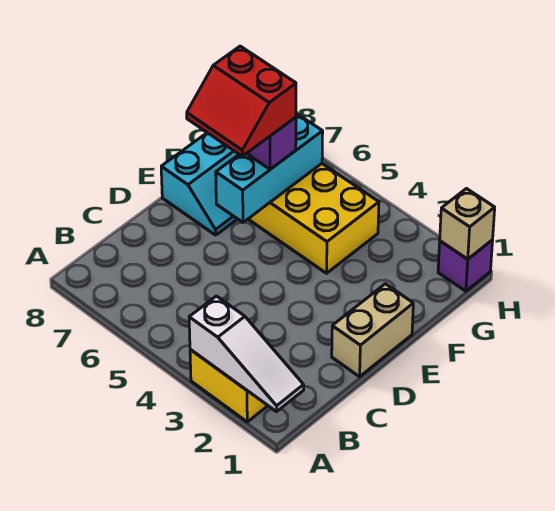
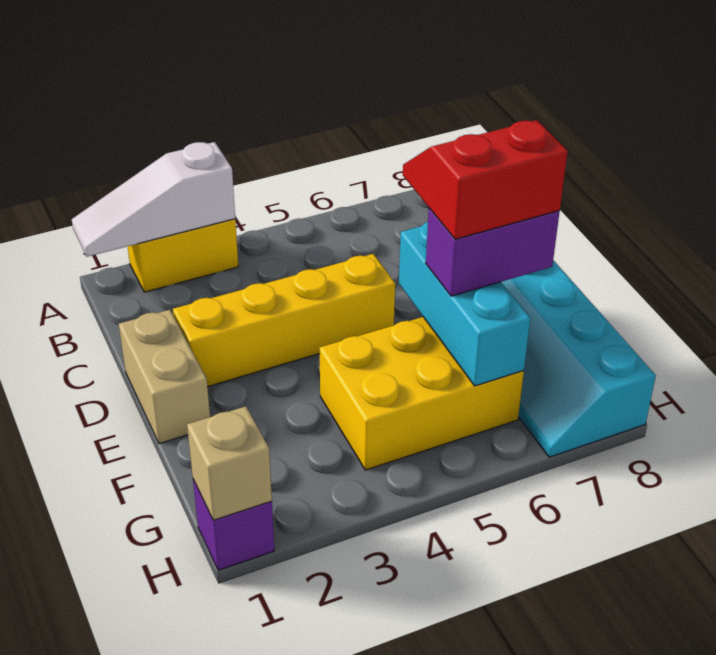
none -> yellow brick D2:D5 level 1

